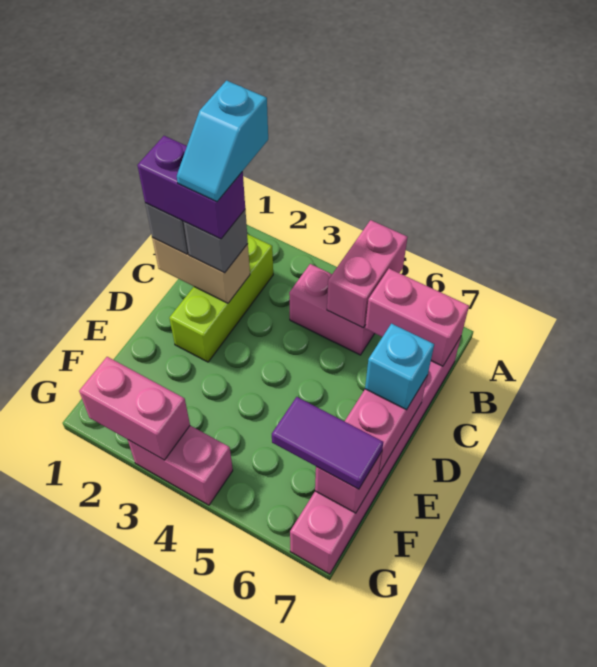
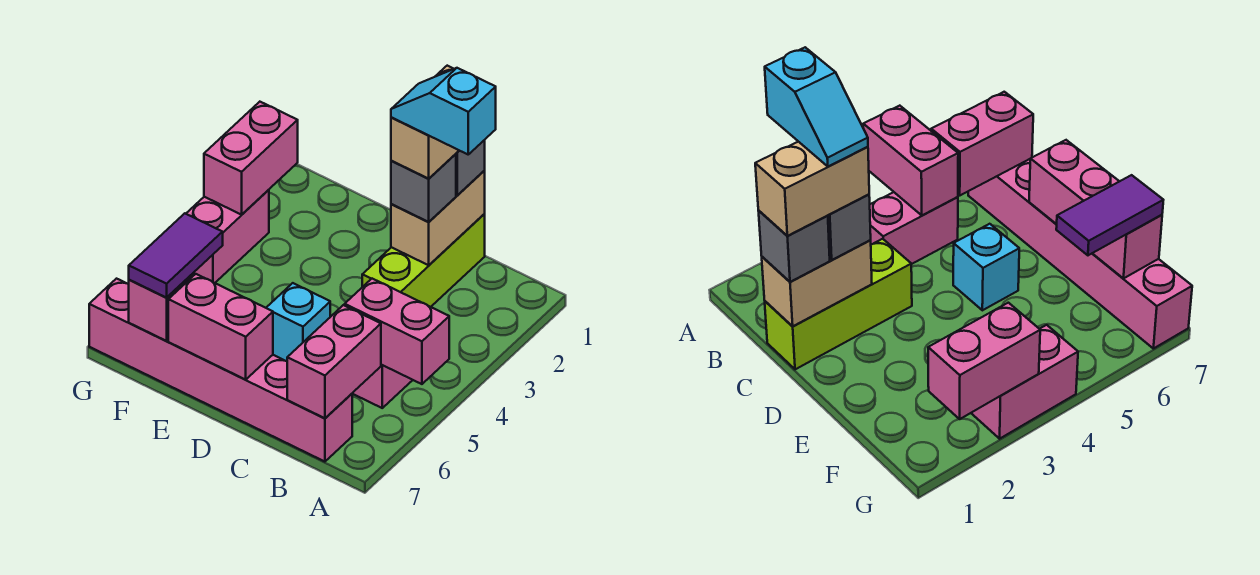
lime brick B2:D2 level 1 -> lime brick C1:C3 level 1
purple brick C1:C2 level 4 -> tan brick C1:C2 level 4
cyan brick D7 level 3 -> cyan brick D5 level 1

